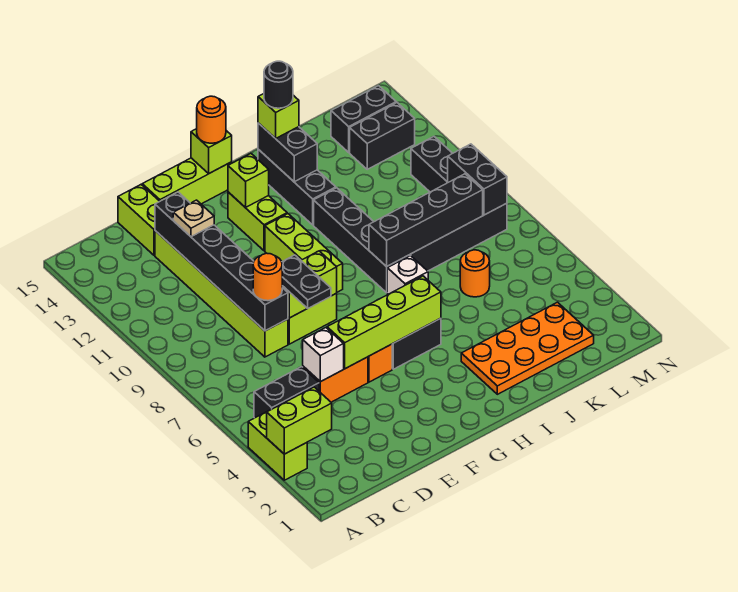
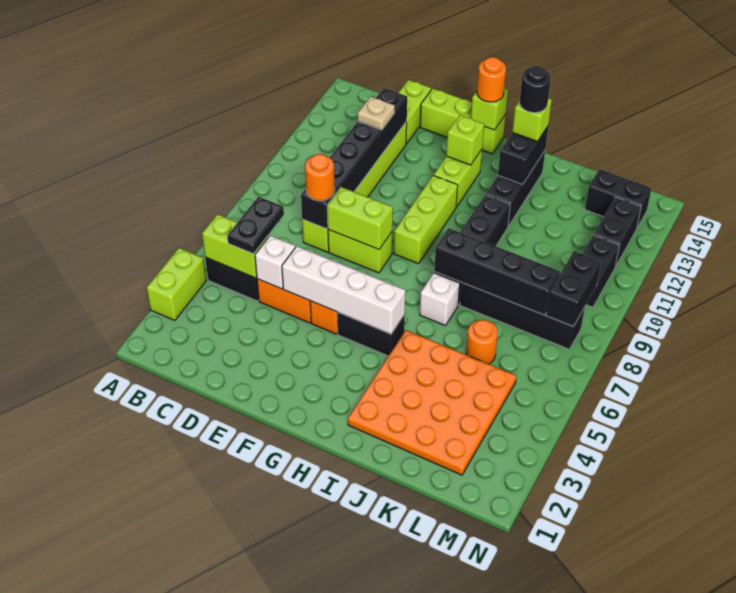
lime brick A3:B3 level 2 -> lime brick B5:C5 level 2
lime brick E5:H5 level 2 -> white brick E5:H5 level 2
black plate E7:E8 level 3 -> black plate C5:C6 level 3
orange plate I2:L3 level 1 -> orange plate I2:L5 level 1
black brick L13:M13 level 1 -> black brick M12:M13 level 1

